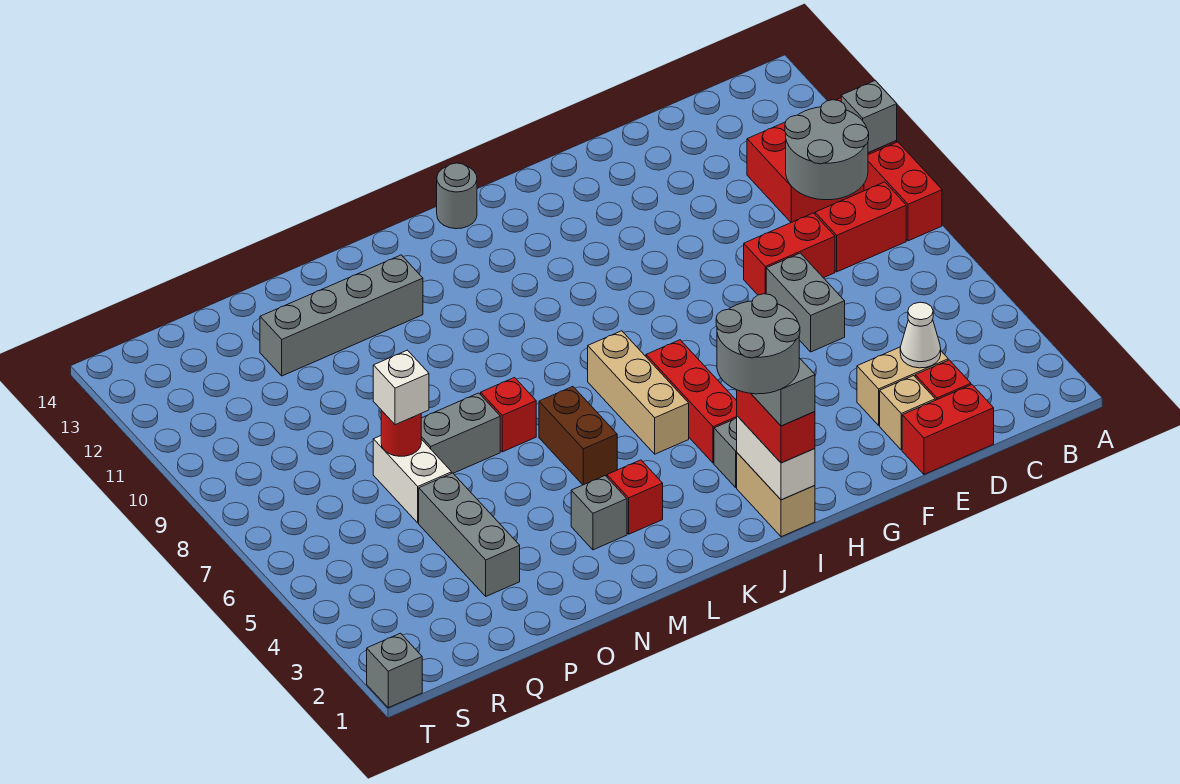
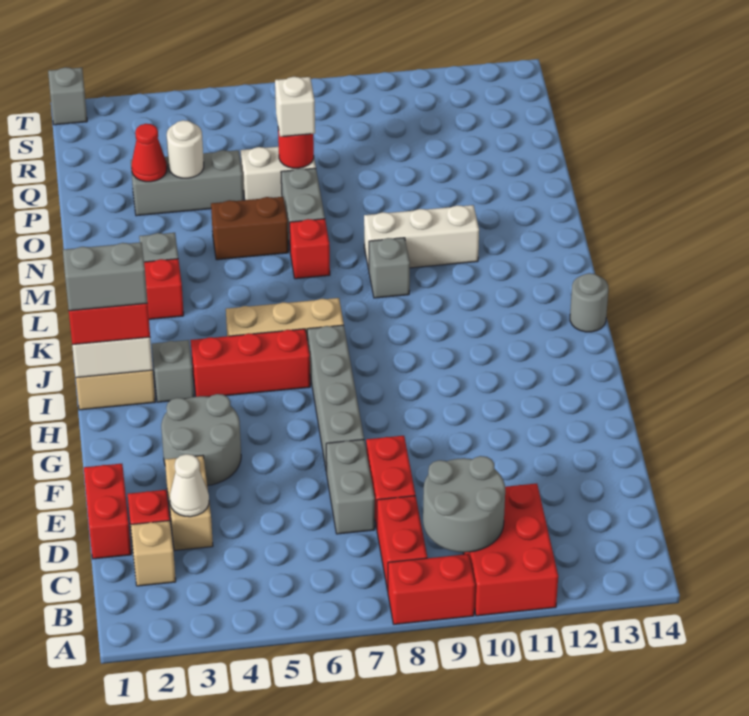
grey brick A10 level 2 -> grey brick L9 level 1
tan brick E2 level 1 -> tan brick C2 level 1
grey brick E6:E7 level 1 -> grey brick D7:E7 level 1
grey round brick I1:J2 level 5 -> grey round brick F3:G4 level 1
brown brick L5:L6 level 1 -> brown brick N5:N6 level 1
none -> white brick M9:M11 level 1
grey brick M12:P12 level 1 -> grey brick F7:I7 level 1
none -> red cone P3 level 2
none -> white round brick P4 level 2

